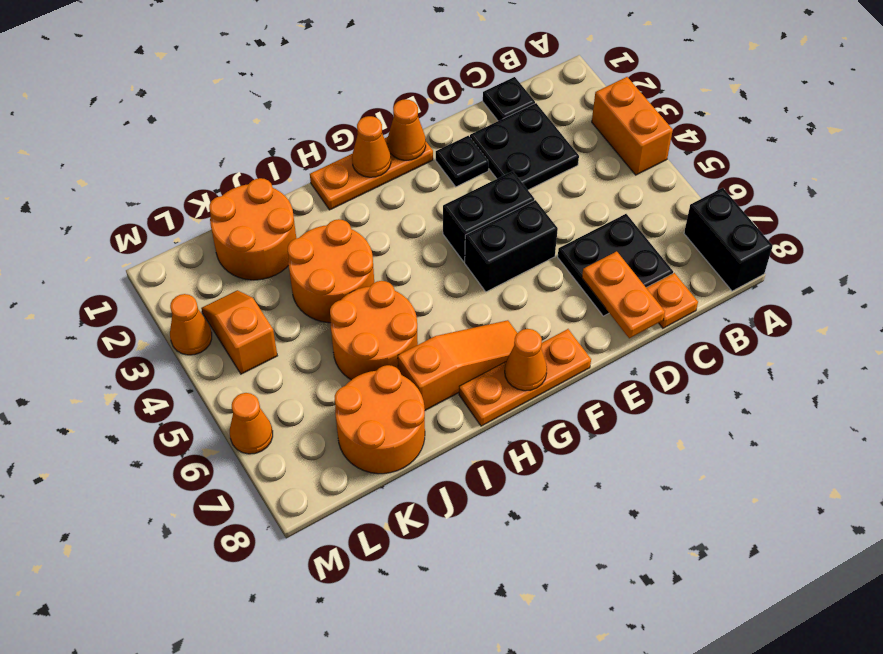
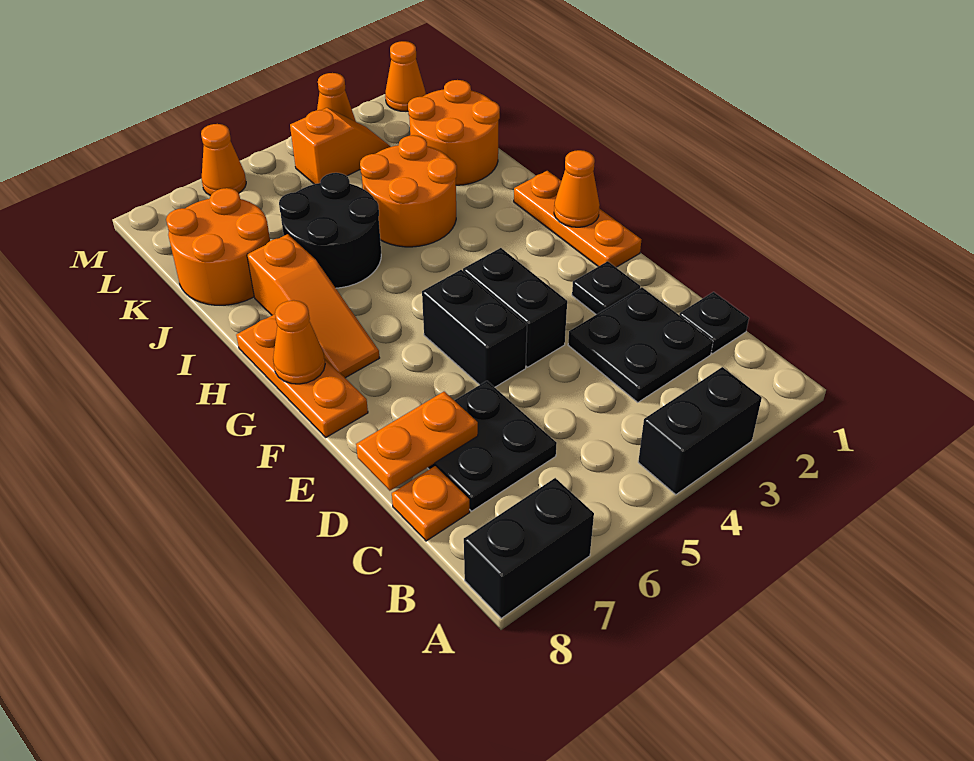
orange brick A3:A4 level 1 -> black brick A3:A4 level 1
orange cone F1 level 2 -> orange cone M1 level 1
orange round brick I5:J6 level 1 -> black round brick I5:J6 level 1

